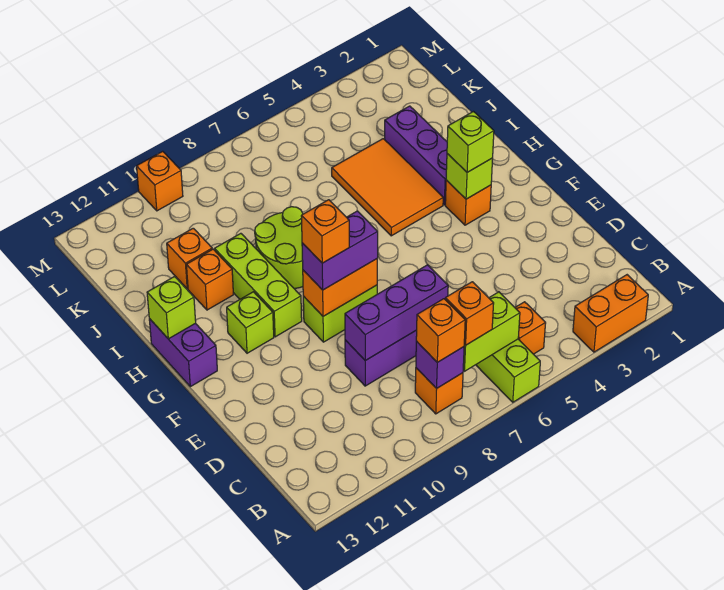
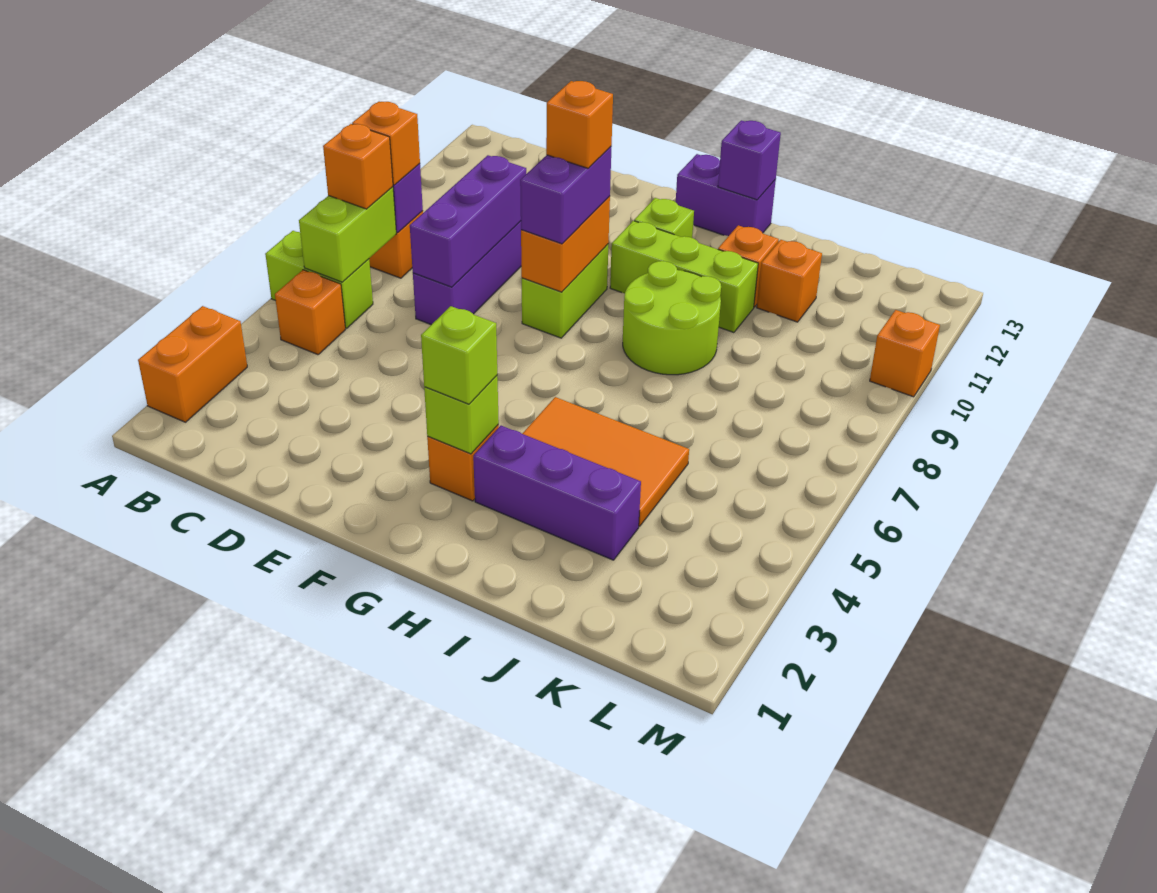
lime brick H13 level 2 -> purple brick H13 level 2

